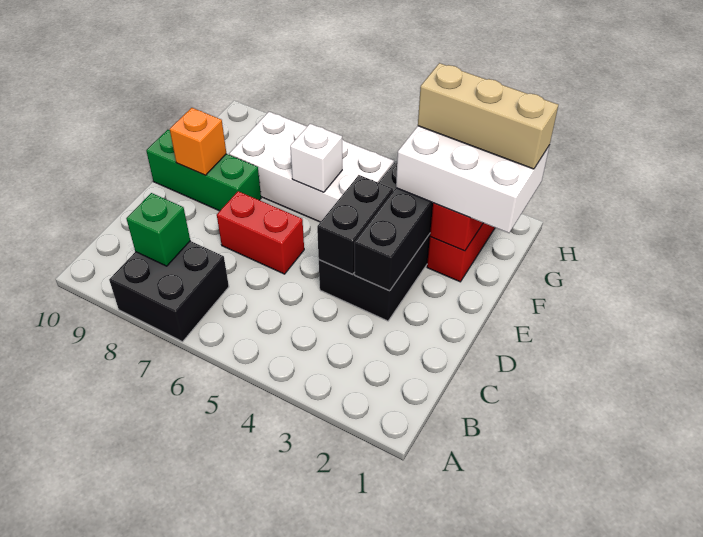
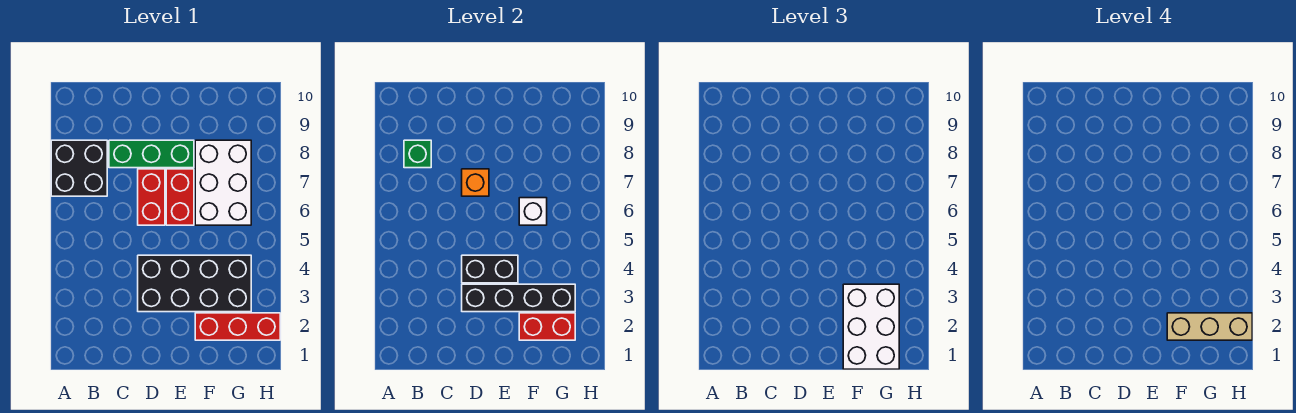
none -> red brick E6:E7 level 1
green brick E8:E10 level 1 -> green brick C8:E8 level 1
orange brick E9 level 2 -> orange brick D7 level 2
white brick F5:G8 level 1 -> white brick F6:G8 level 1
tan brick G1:G3 level 4 -> tan brick F2:H2 level 4

